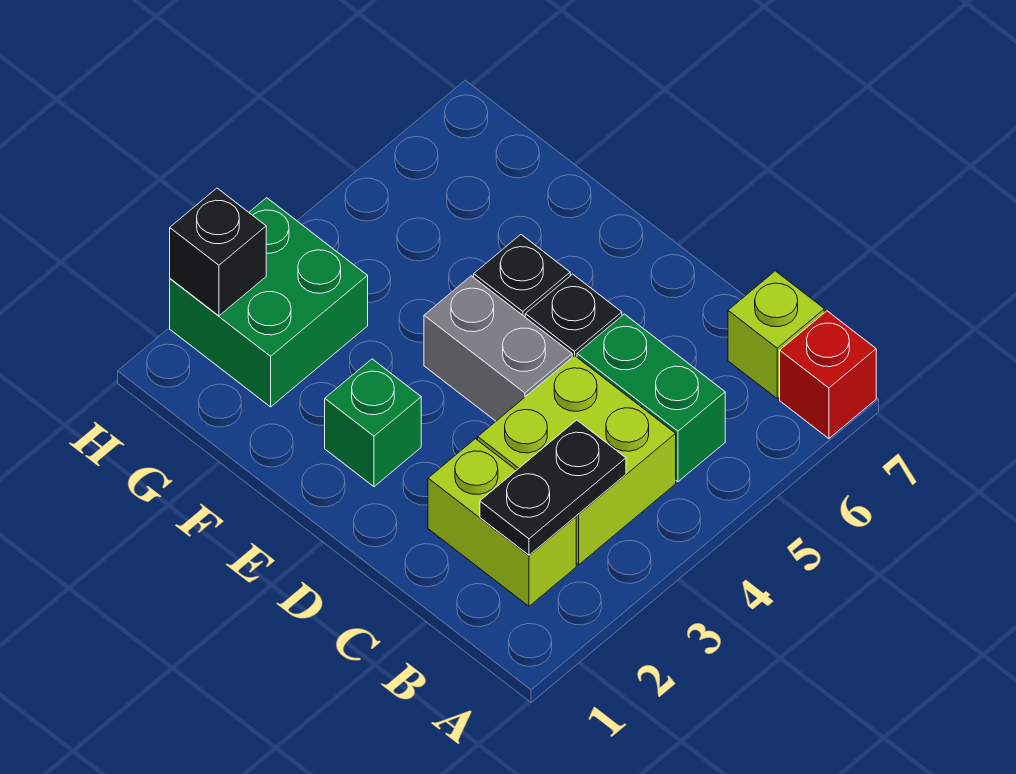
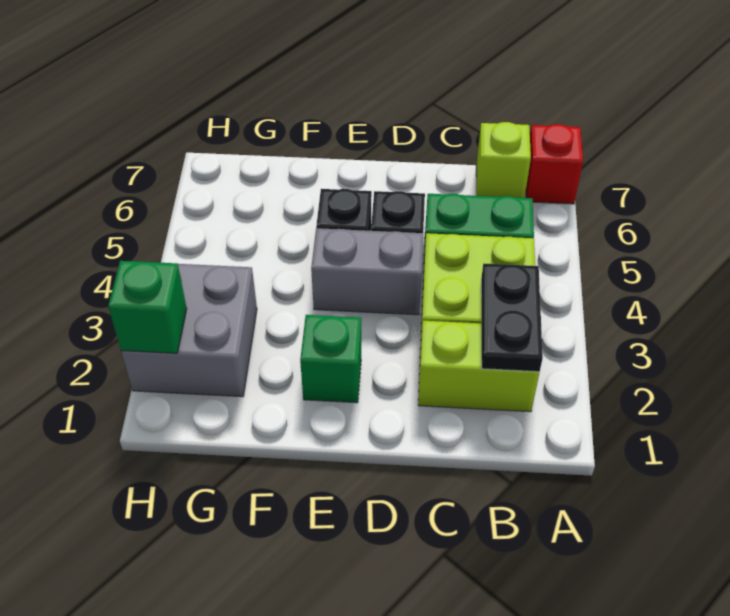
green brick G2:H3 level 1 -> grey brick G2:H3 level 1
black brick H2 level 2 -> green brick H2 level 2

